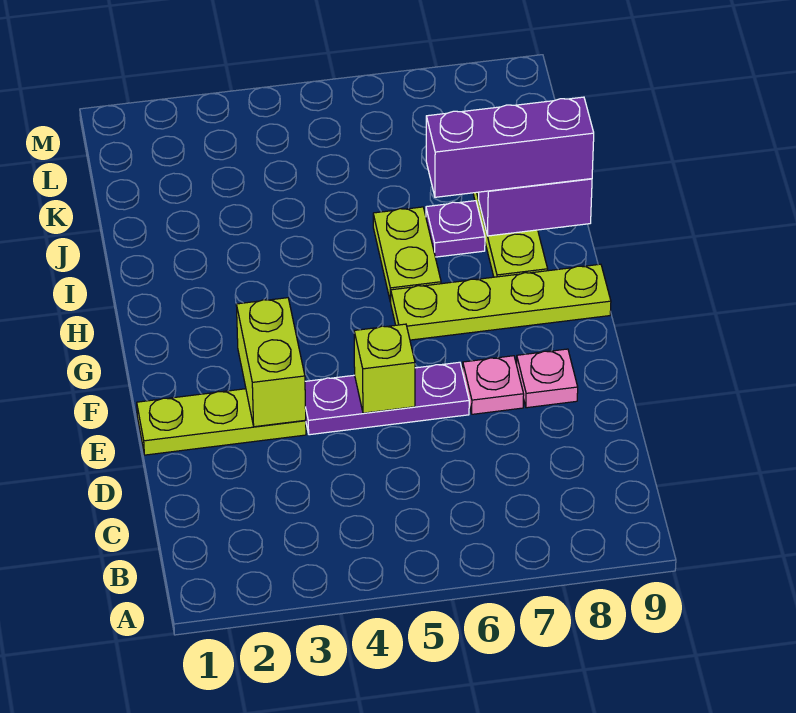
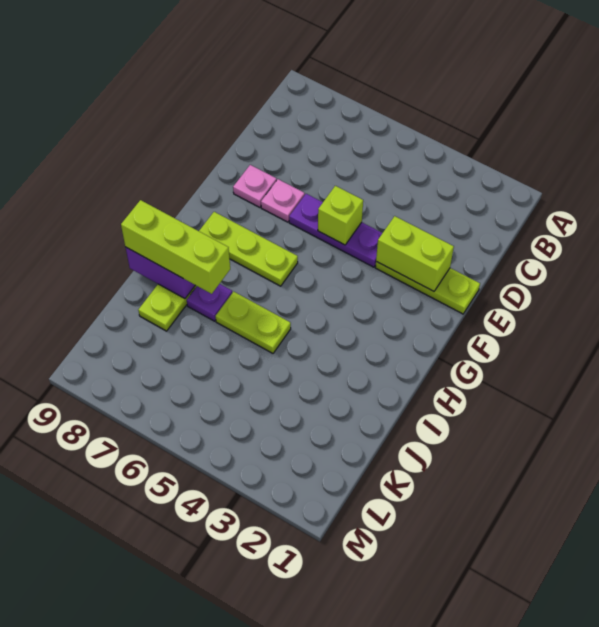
lime brick E3:F3 level 2 -> lime brick E2:E3 level 2
lime plate G6:G9 level 1 -> lime plate G6:G8 level 1
lime plate H6:I6 level 1 -> lime plate I5:I6 level 1
purple brick I7:I9 level 3 -> lime brick I7:I9 level 3

